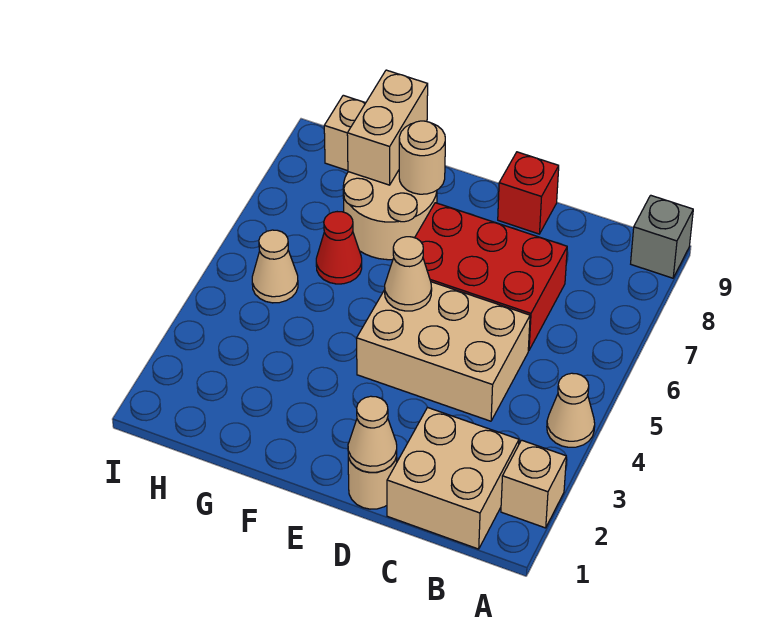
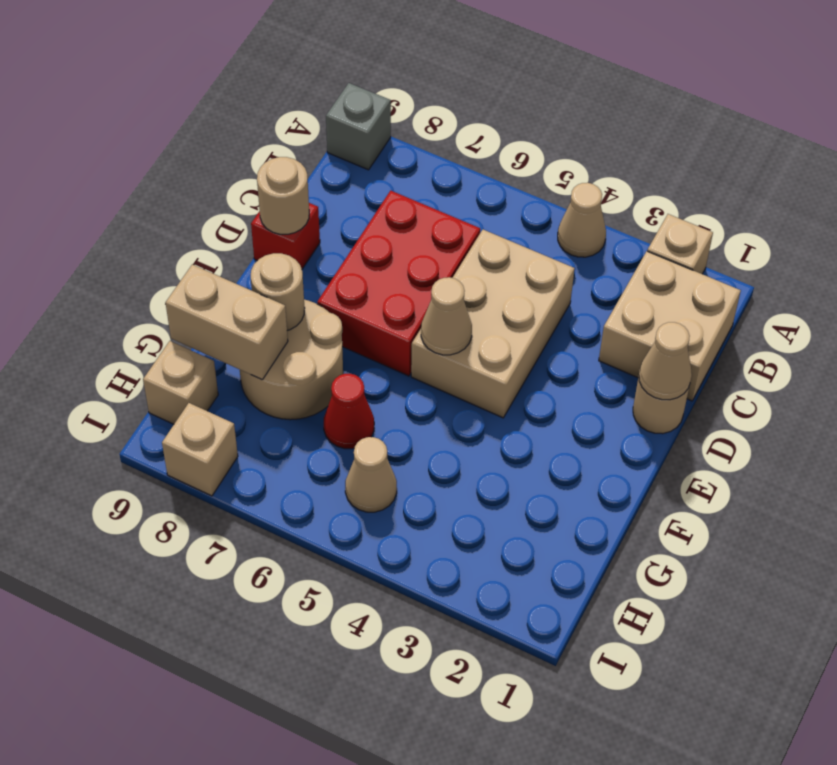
none -> tan round brick D9 level 2
none -> tan brick I8 level 1

